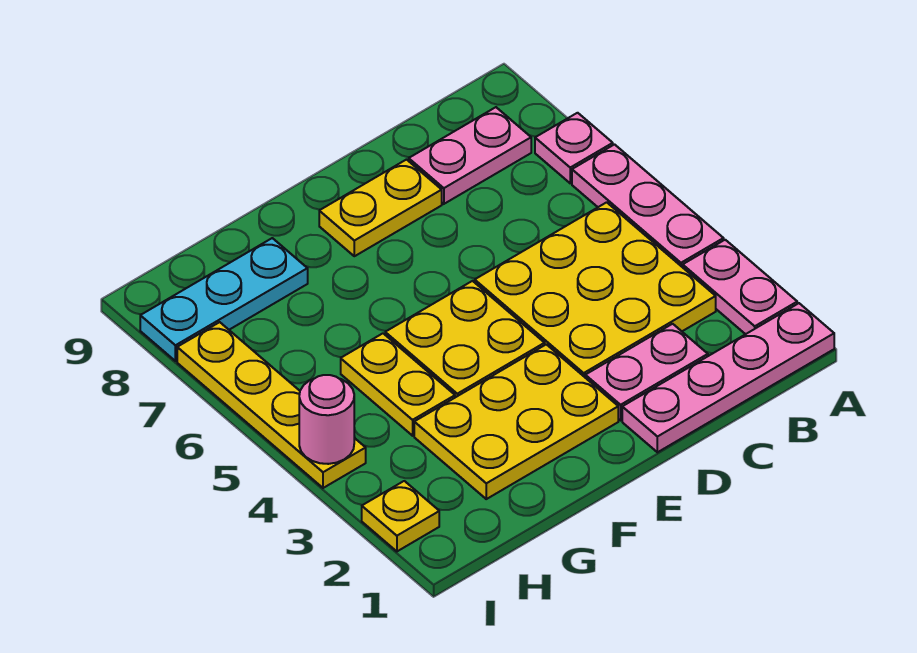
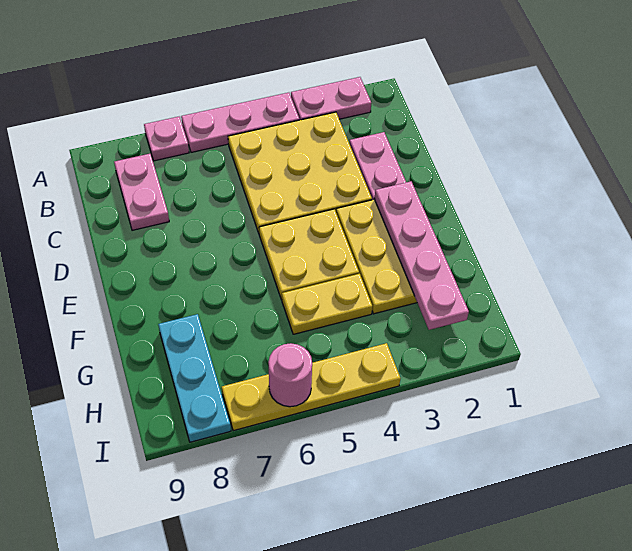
pink plate A1:D1 level 1 -> pink plate E2:H2 level 2
yellow plate D8:E8 level 1 -> none
yellow plate I2 level 1 -> none
pink round brick I4 level 2 -> pink round brick I6 level 2

